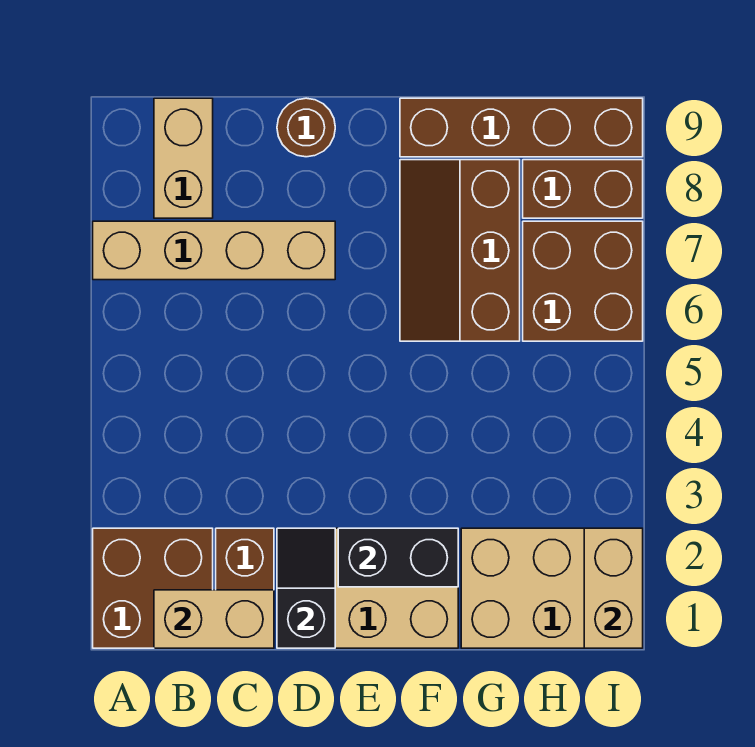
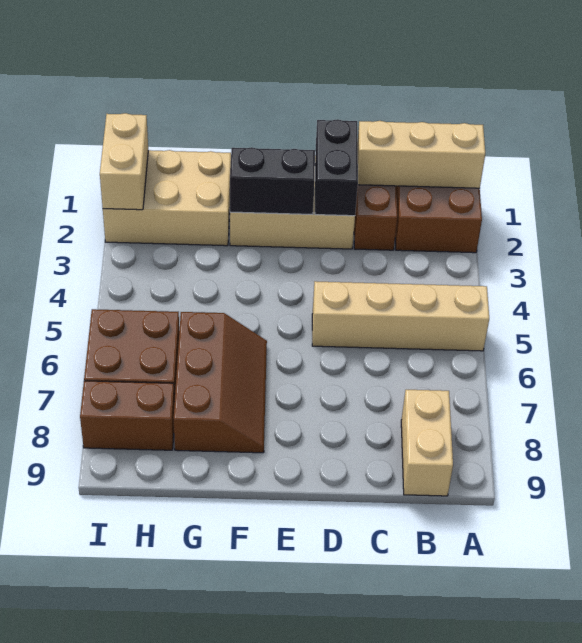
tan brick A7:D7 level 1 -> tan brick A5:D5 level 1
tan brick B1:C1 level 2 -> tan brick A1:C1 level 2
black slope D1:D2 level 2 top 1 -> black brick D1:D2 level 2
brown round brick D9 level 1 -> none
brown brick F9:I9 level 1 -> none

